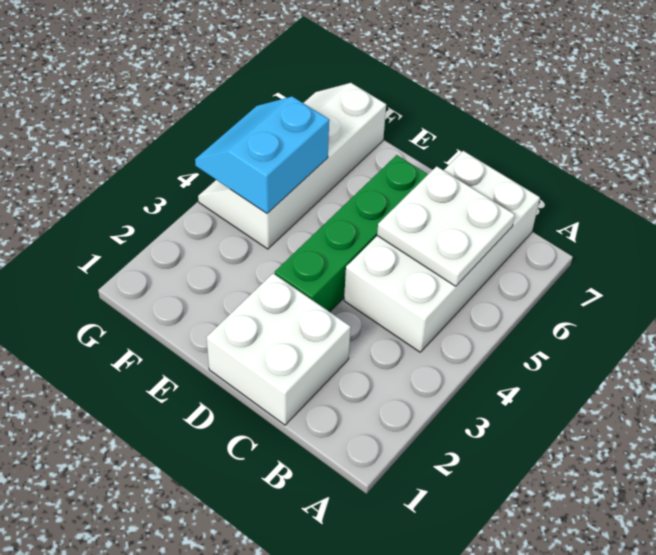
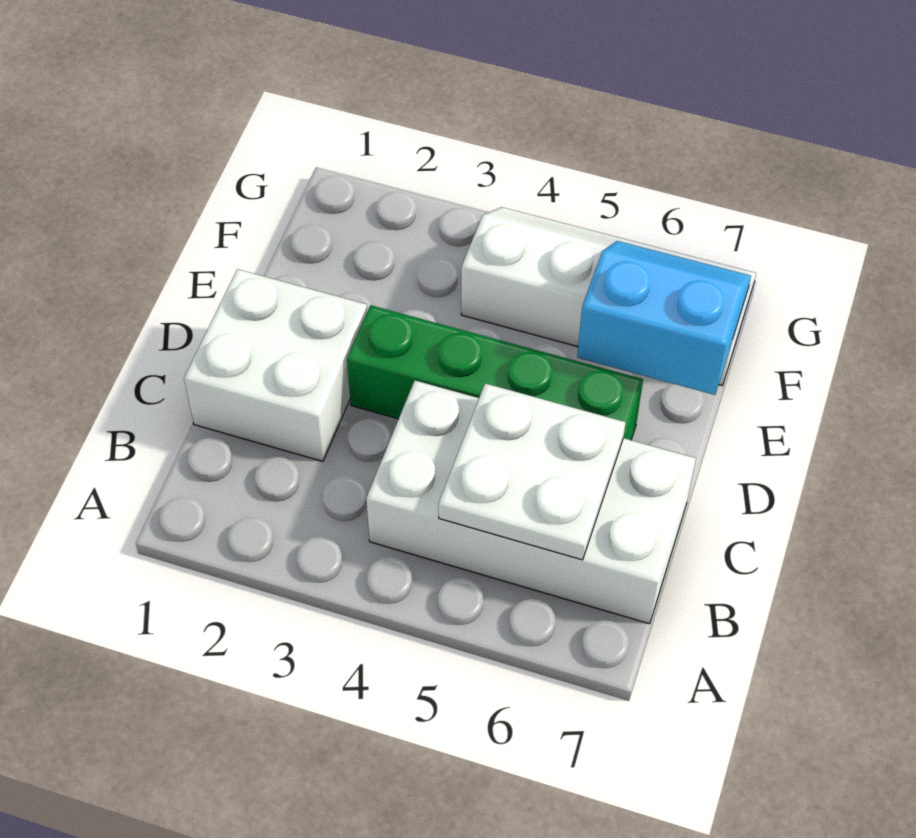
cyan slope F4:G5 level 2 top F -> cyan slope E6:F7 level 2 top E

